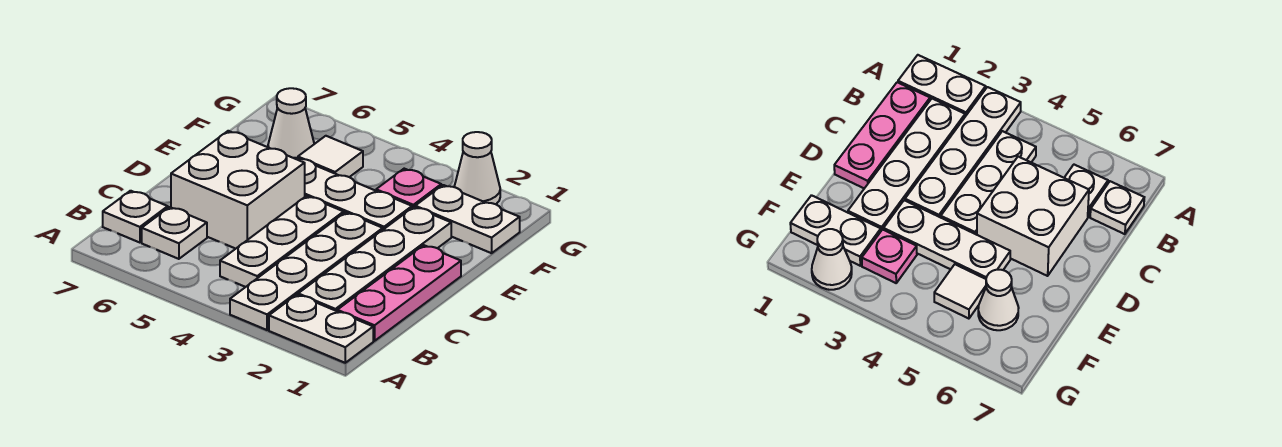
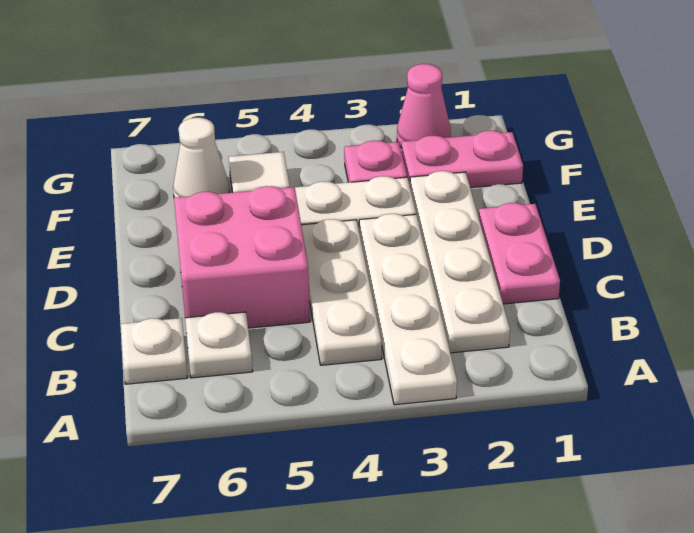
white plate A1:A2 level 1 -> none
pink plate B1:D1 level 1 -> pink plate C1:D1 level 1
white brick C5:D6 level 1 -> pink brick C5:D6 level 1
white plate F1:F2 level 1 -> pink plate F1:F2 level 1
white cone G2 level 1 -> pink cone G2 level 1

